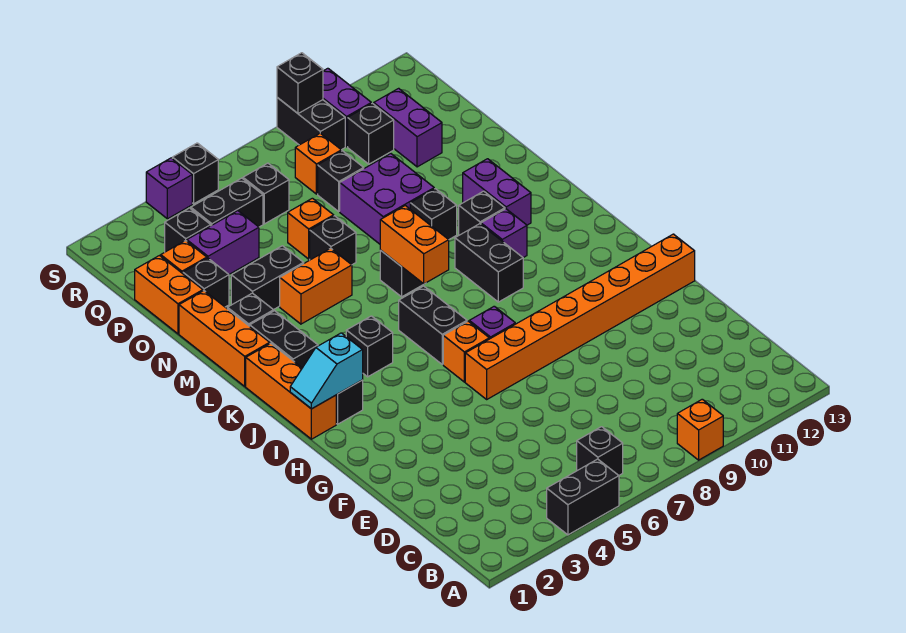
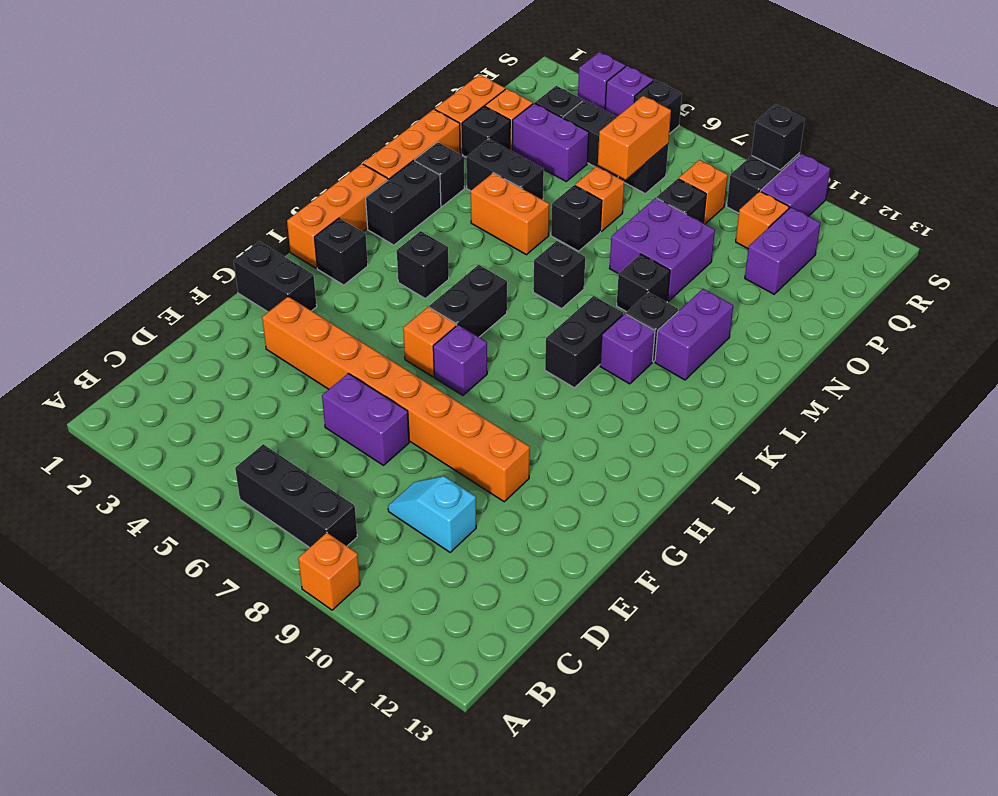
black brick A4:A5 level 1 -> black brick G1:G2 level 1
black brick B6 level 1 -> black brick B6:B8 level 1
none -> purple brick E6:E7 level 1
orange brick G6:G13 level 1 -> orange brick F3:F10 level 1
cyan slope I1:I2 level 2 top 2 -> cyan slope D9:D10 level 1 top 10
orange brick K7:L7 level 2 -> orange brick P6:Q6 level 2
black brick Q10 level 1 -> orange brick Q10 level 1
none -> purple brick S3 level 1

